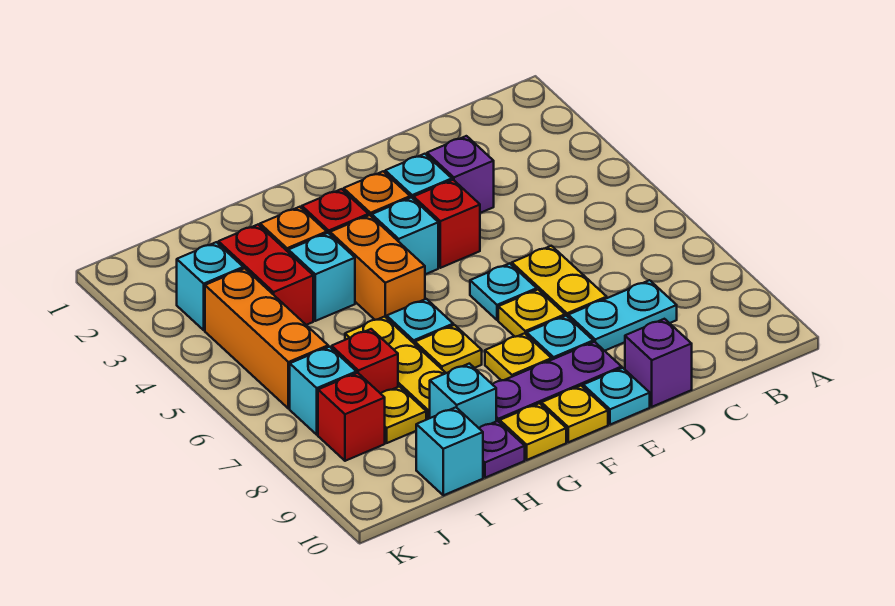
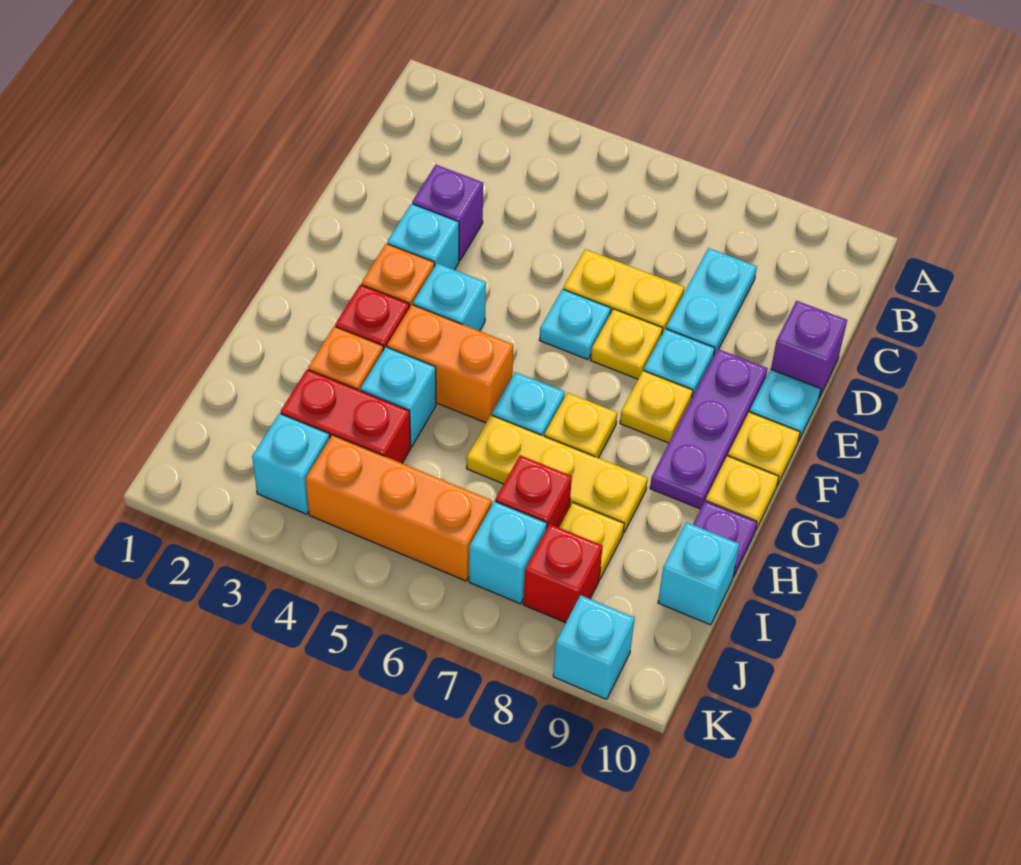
red brick E4 level 1 -> none
cyan brick H9 level 1 -> cyan brick K9 level 1

